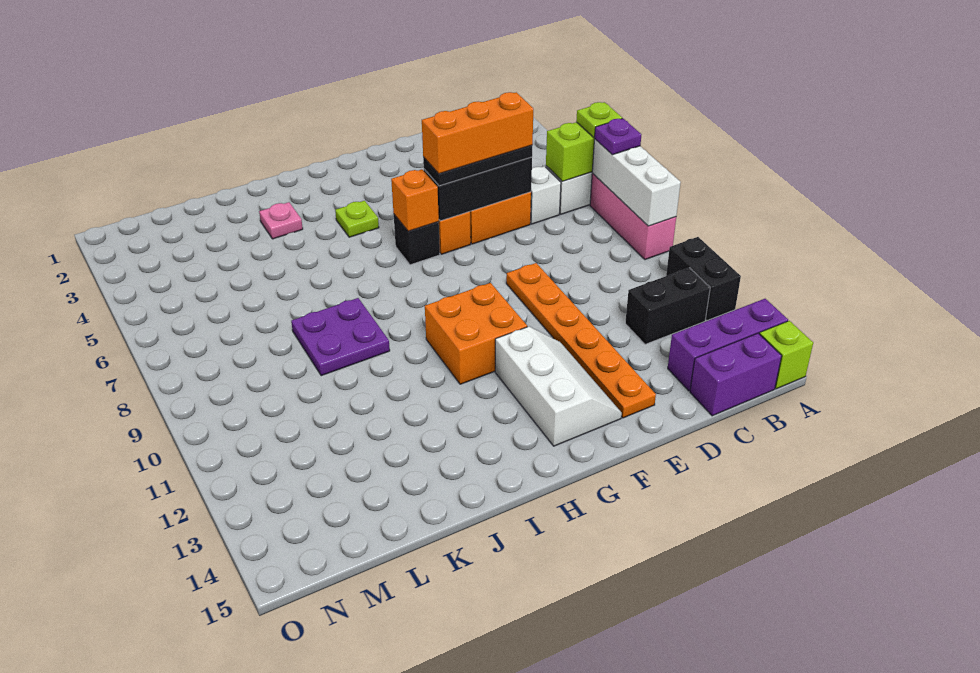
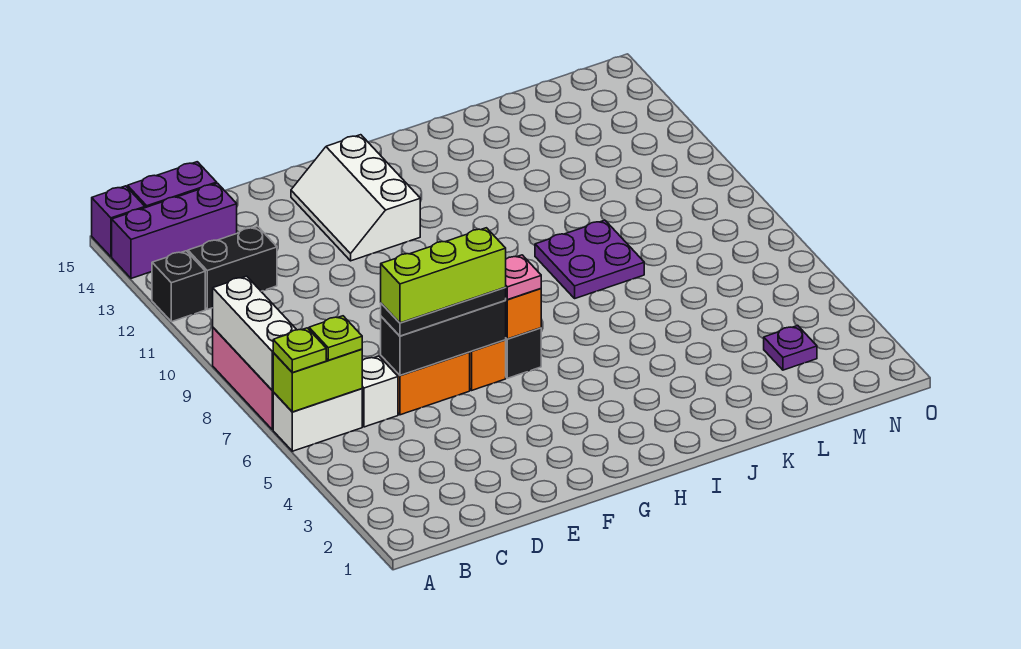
purple plate A7 level 3 -> purple plate M3 level 1
black brick A11:A12 level 1 -> black brick A12 level 1
lime brick A15 level 1 -> purple brick A15 level 1
orange brick D6:F6 level 4 -> lime brick D6:F6 level 4
orange plate E9:E14 level 1 -> none
orange brick G10:H11 level 1 -> none
lime plate H4 level 1 -> lime plate B6 level 3
pink plate J3 level 1 -> pink plate G6 level 3

